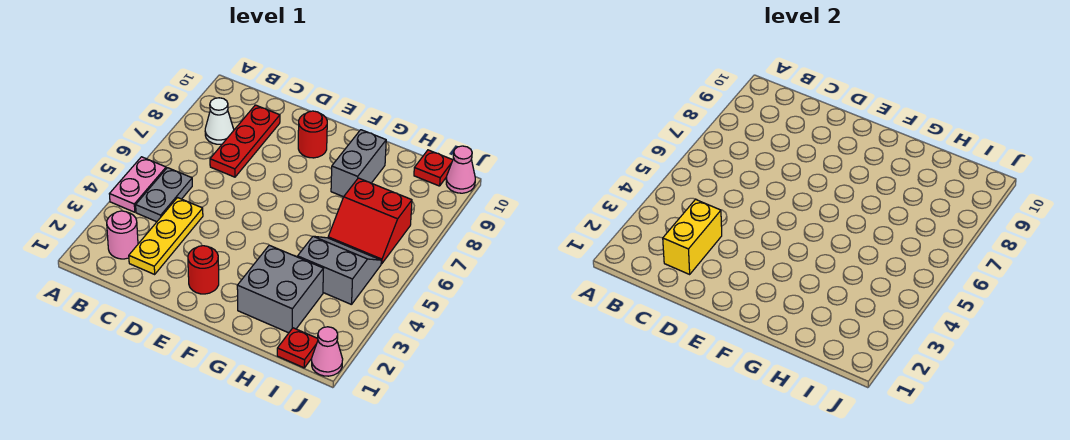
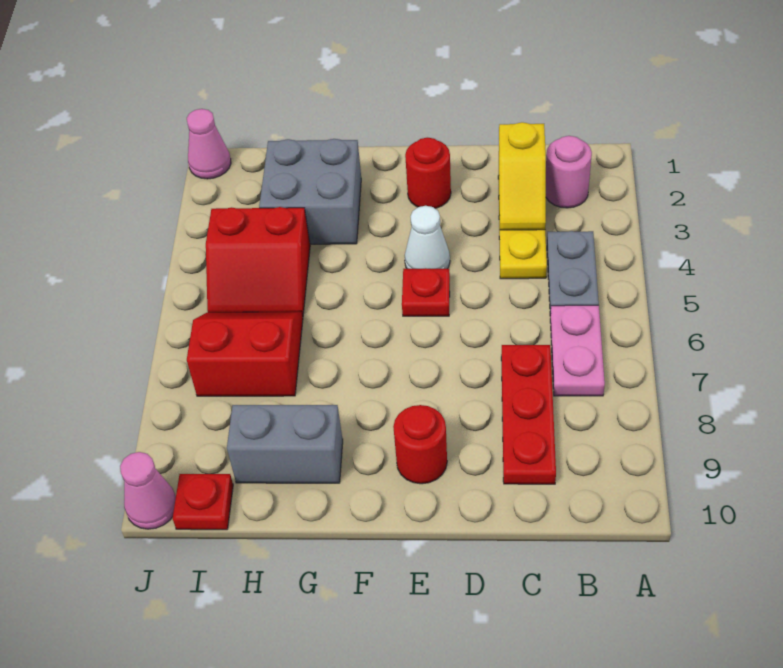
pink plate A4:A5 level 1 -> pink plate B6:B7 level 1
white cone B8 level 1 -> white cone E4 level 1
yellow brick C2:C3 level 2 -> yellow slope C2:C3 level 2 top 2
grey brick G8:G9 level 1 -> grey brick G9:H9 level 1
grey slope H4:I5 level 1 top 4 -> red slope H4:I5 level 1 top 4
red plate I1 level 1 -> red plate E5 level 1

